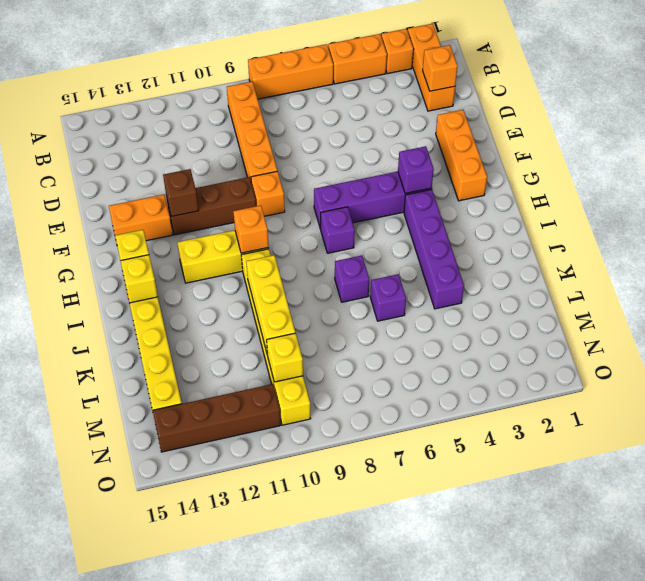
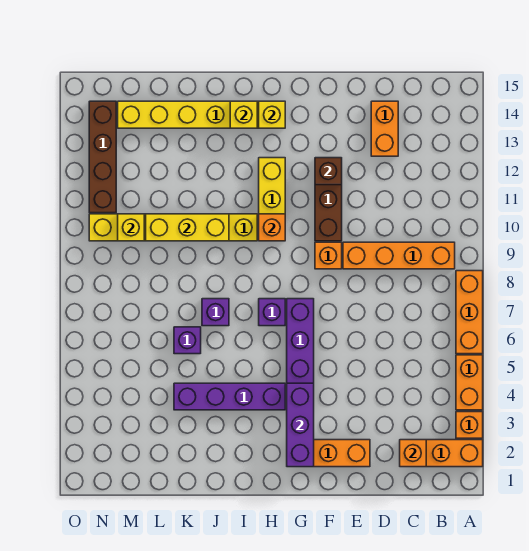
orange brick F13:F14 level 1 -> orange brick D13:D14 level 1
purple brick G4 level 2 -> purple brick G2:G4 level 2

